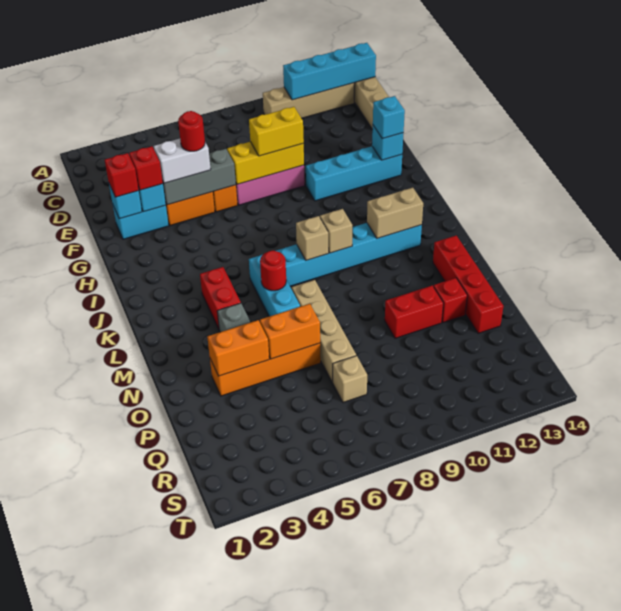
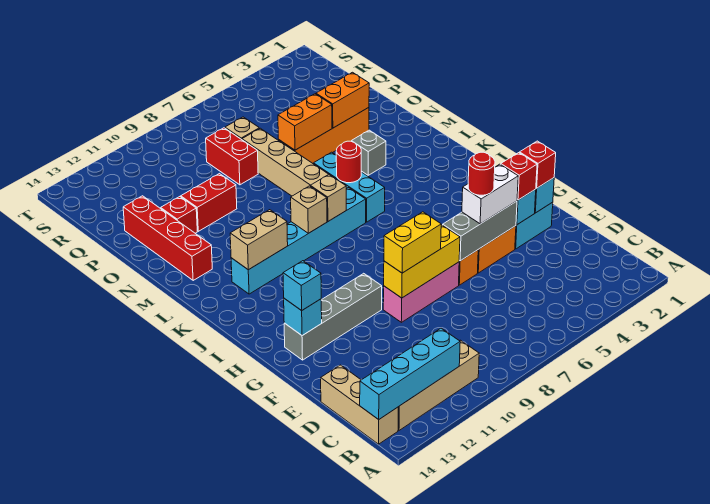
cyan brick G10:G13 level 1 -> grey brick G10:G13 level 1
red brick K4:L4 level 1 -> red brick P8:Q8 level 1

